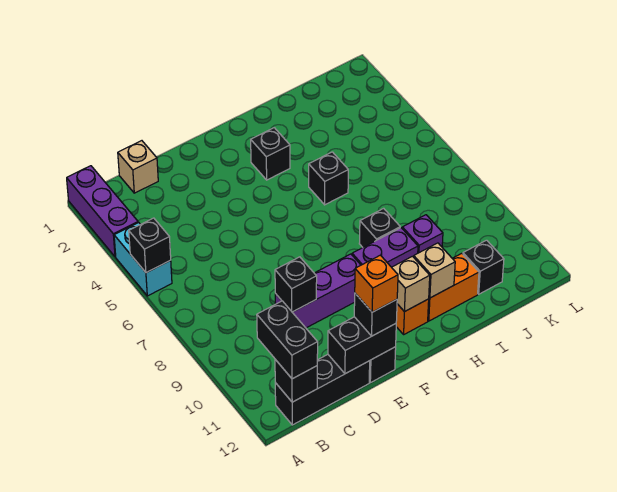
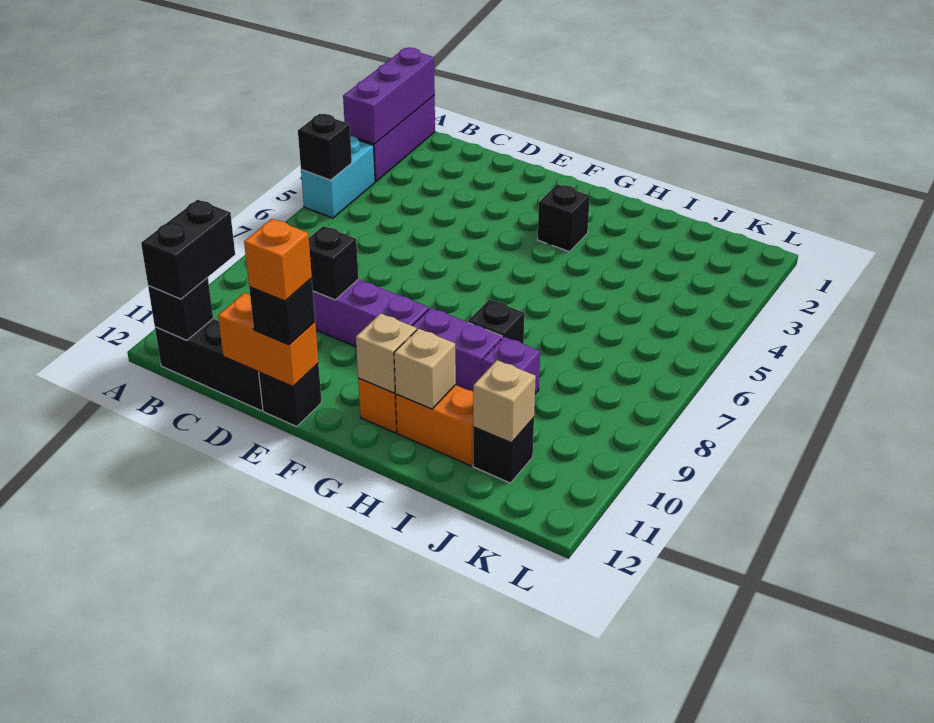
none -> purple brick A1:A3 level 2
tan brick C1 level 1 -> tan brick J11 level 2
black brick D12:E12 level 2 -> orange brick D12:E12 level 2
black brick H5 level 1 -> none

